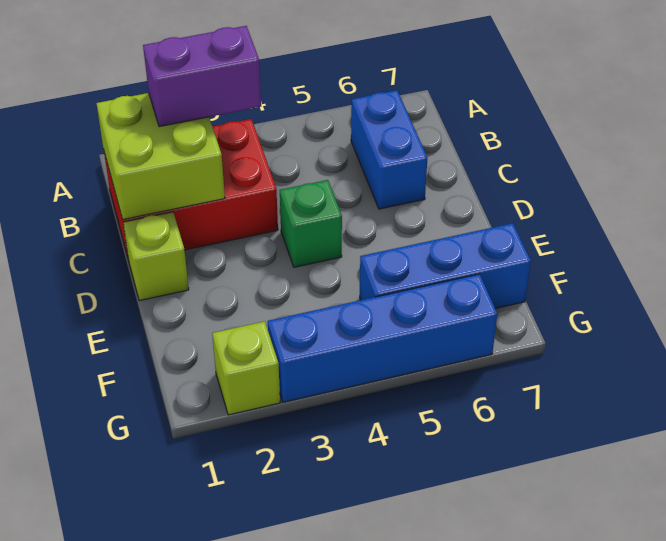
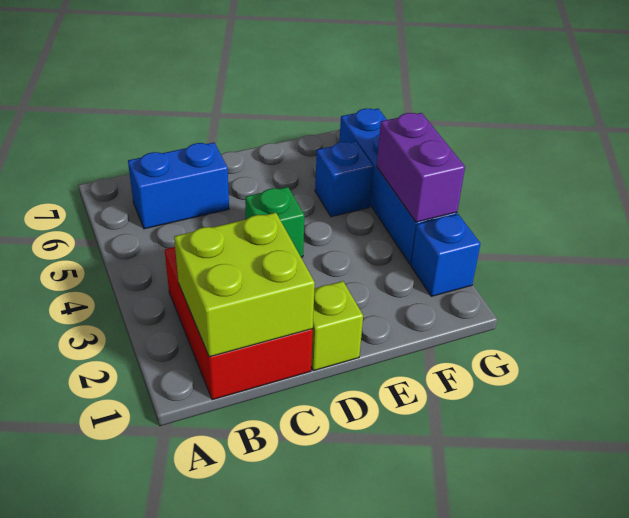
purple brick B2:B3 level 3 -> purple brick G3:G4 level 2
blue brick F5:F7 level 1 -> blue brick F5 level 1
lime brick G2 level 1 -> blue brick G2 level 1

